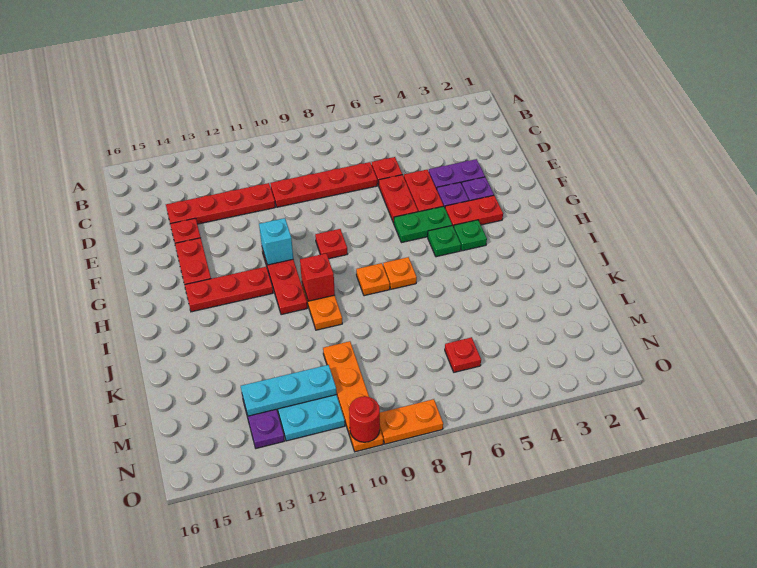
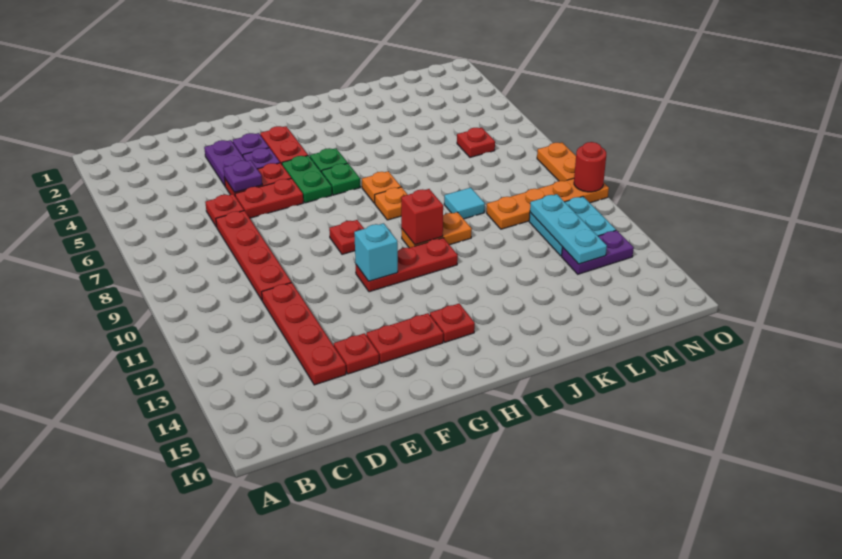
none -> purple plate E5 level 2
green plate H4 level 1 -> green plate H6 level 1
red plate H12:H14 level 1 -> red plate H14 level 1
none -> cyan tile K9 level 1

